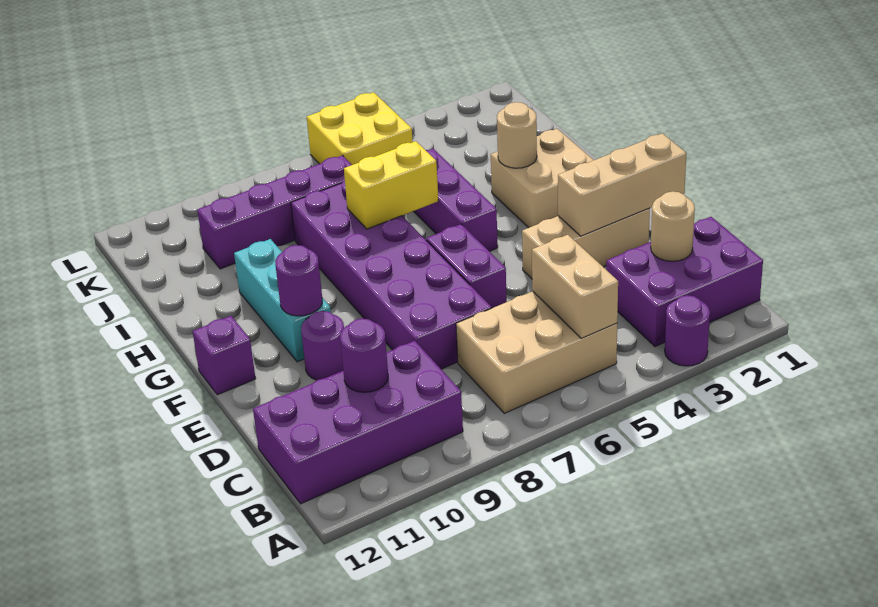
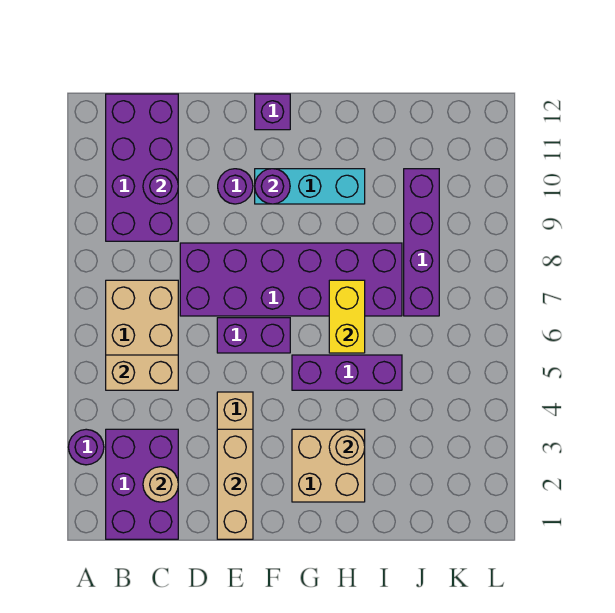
yellow brick K5:L6 level 1 -> none

